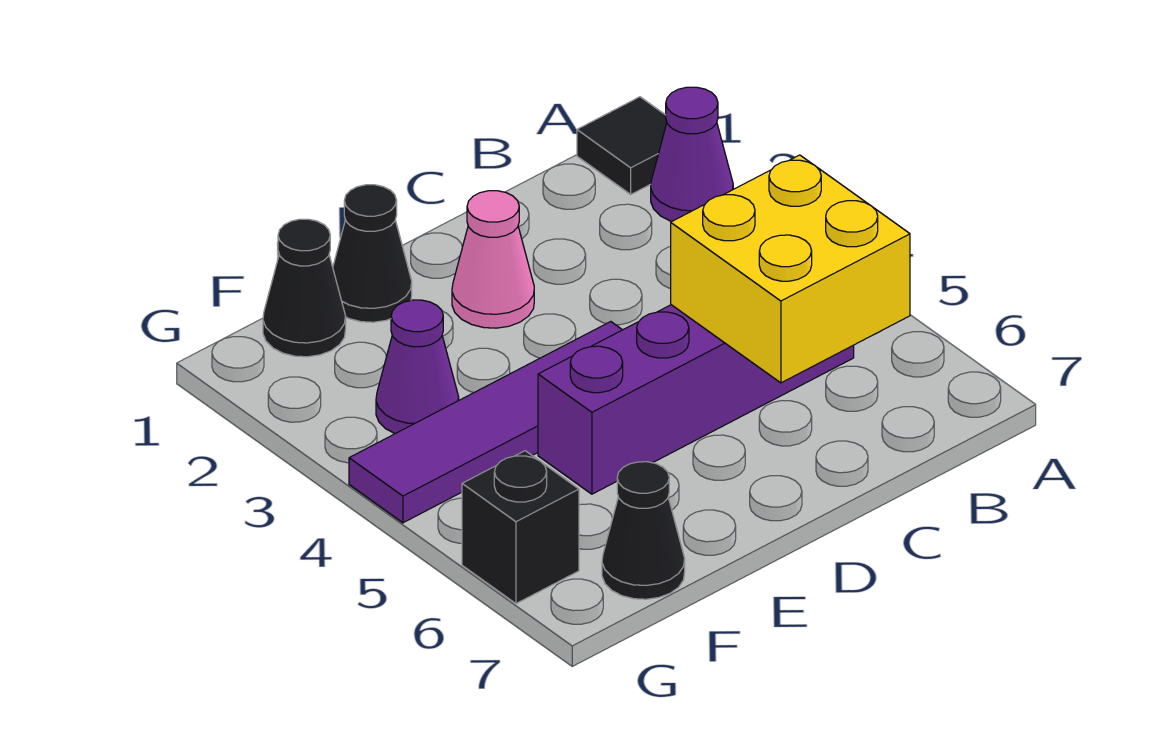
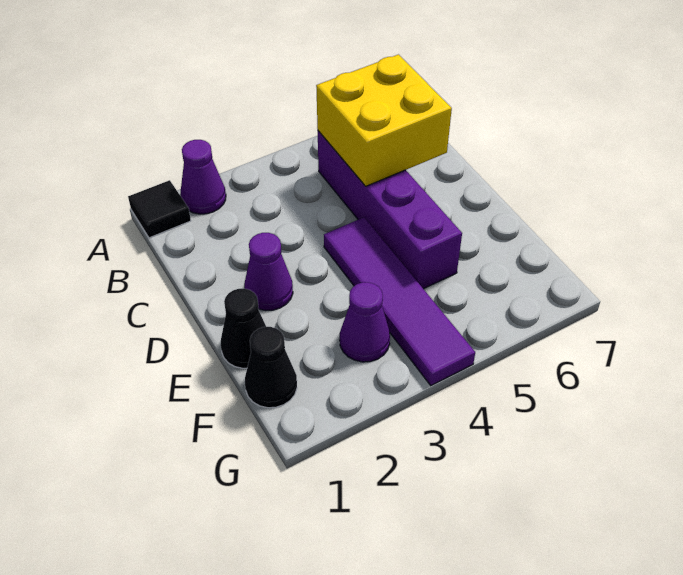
pink cone D2 level 1 -> purple cone D2 level 1
black cone F7 level 1 -> none
black brick G6 level 1 -> none

